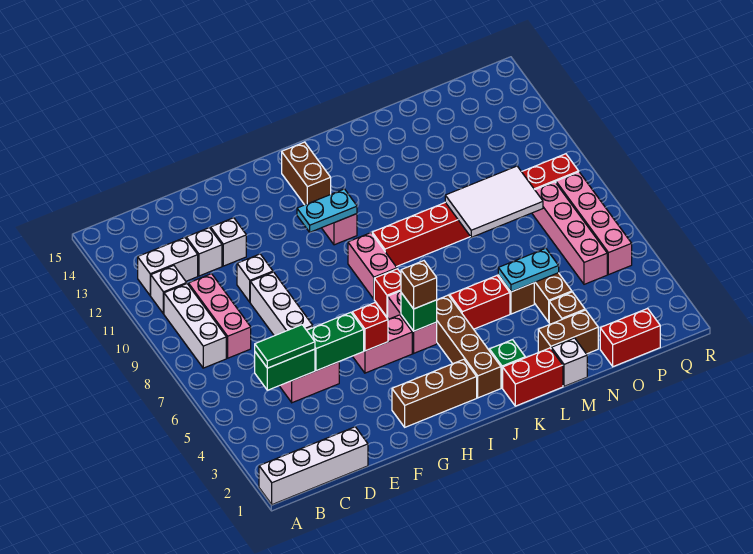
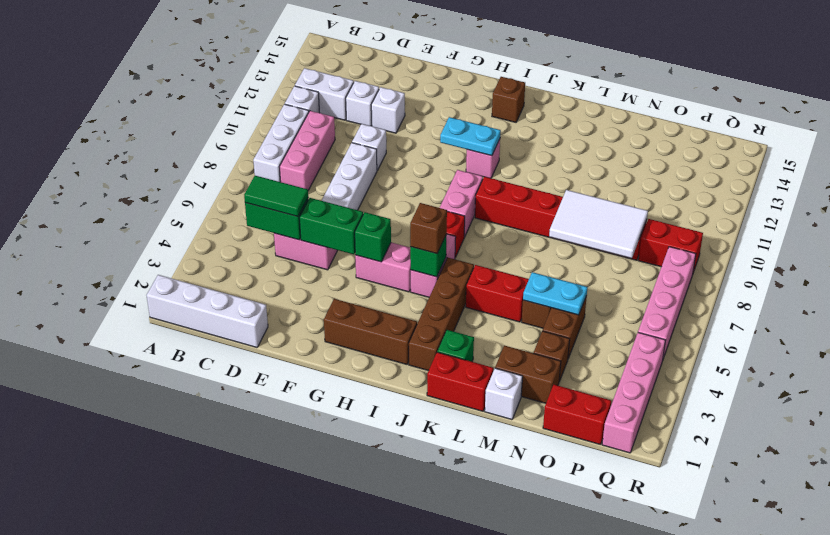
red brick G5 level 2 -> green brick G5 level 2
brown brick I13:I14 level 1 -> brown brick I14 level 1
pink brick P5:P8 level 1 -> pink brick Q1:Q4 level 1

